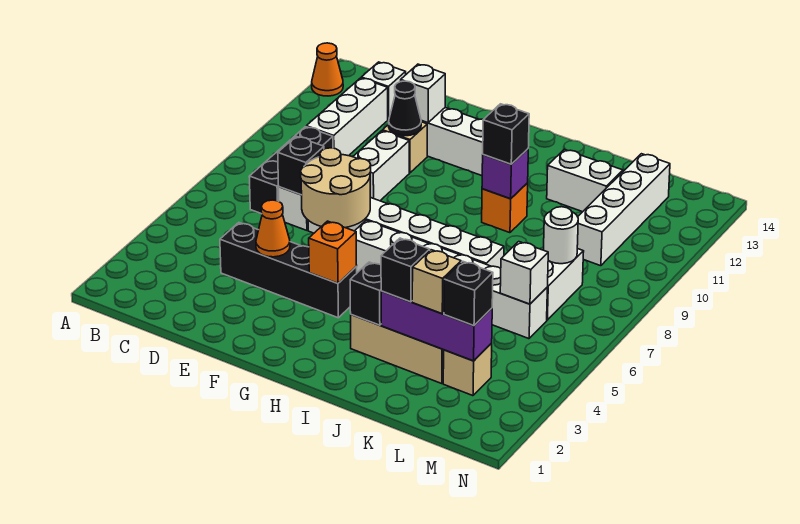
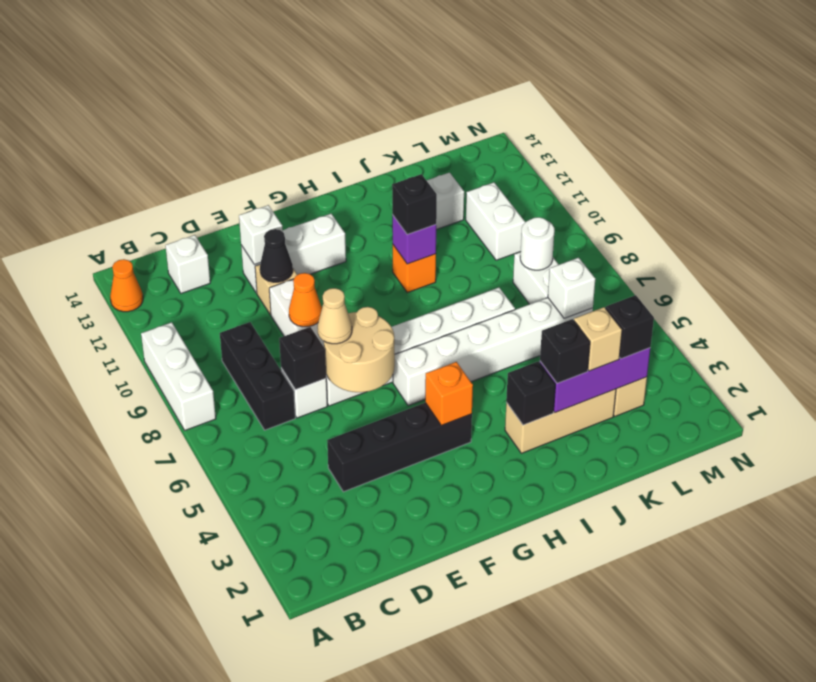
white brick C10:C12 level 1 -> white brick A8:A10 level 1
orange cone E4 level 2 -> orange cone E9 level 2
none -> tan cone E7 level 3
white brick L10:L13 level 1 -> white brick L10:L11 level 1

